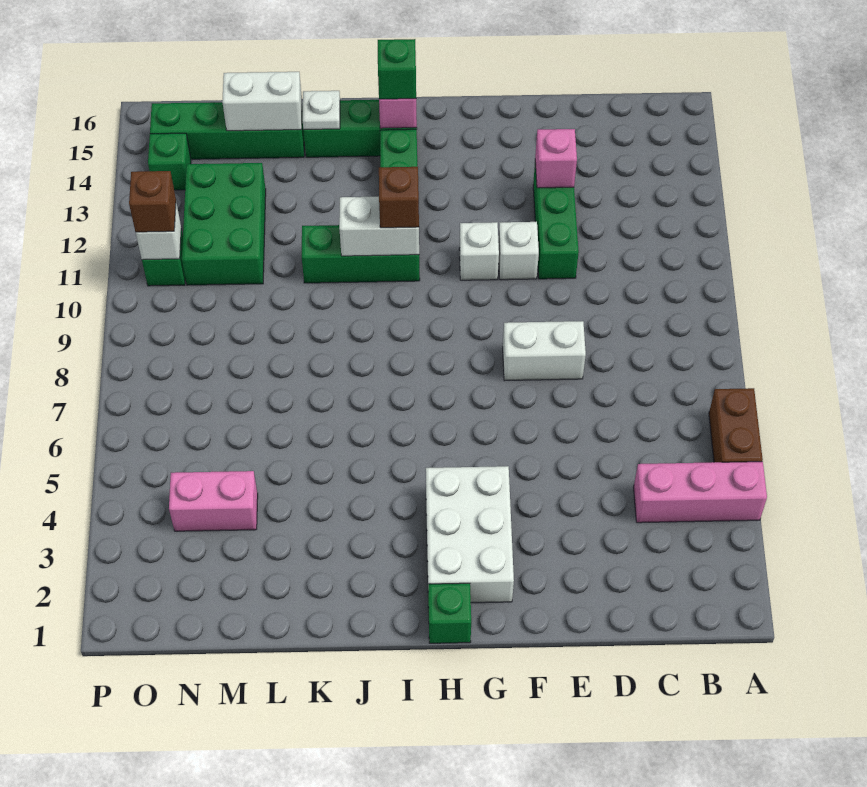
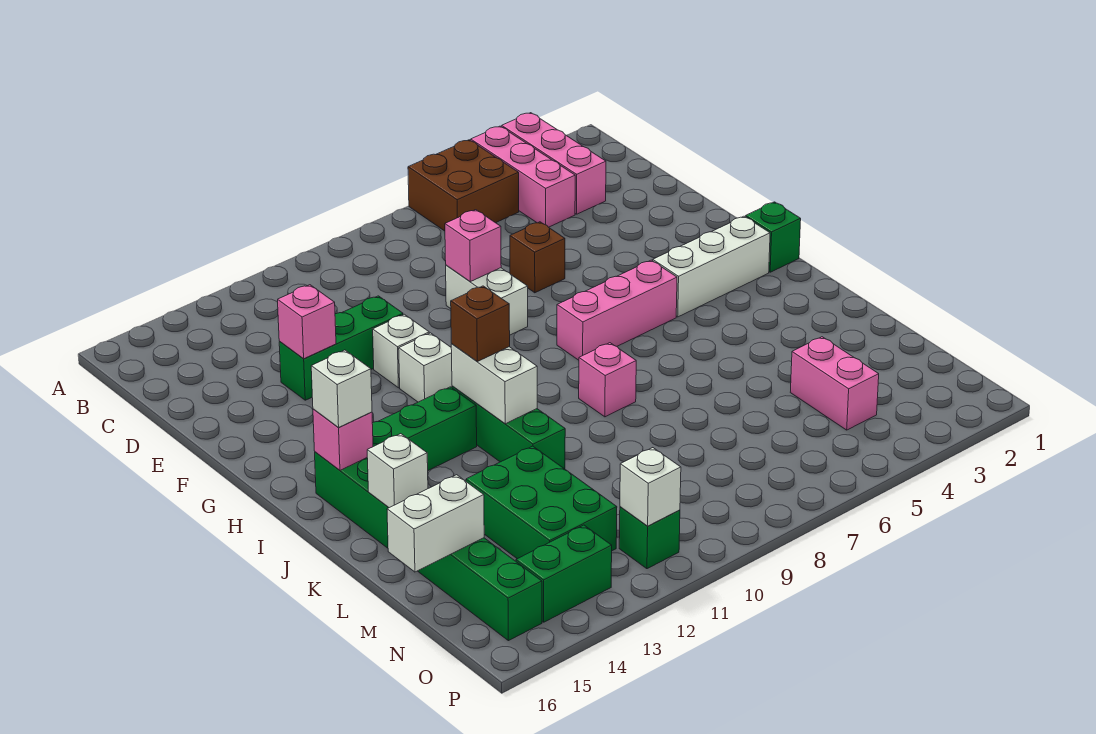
none -> pink brick A3:C3 level 1
brown brick A5:A6 level 1 -> brown brick A5:B6 level 1
none -> pink brick E8 level 2
white brick G2:H4 level 1 -> white brick H2:H4 level 1
none -> pink brick H5:H7 level 1
green brick I15 level 3 -> white brick I15 level 3
none -> pink brick J8 level 1
white plate K15 level 2 -> white brick K15 level 2
white brick L15:M15 level 2 -> white brick M15:M16 level 2
green brick M11:N13 level 1 -> green brick L12:N13 level 1
brown brick O11 level 3 -> brown brick E6 level 1
green brick O14 level 1 -> green brick O13:O14 level 1

